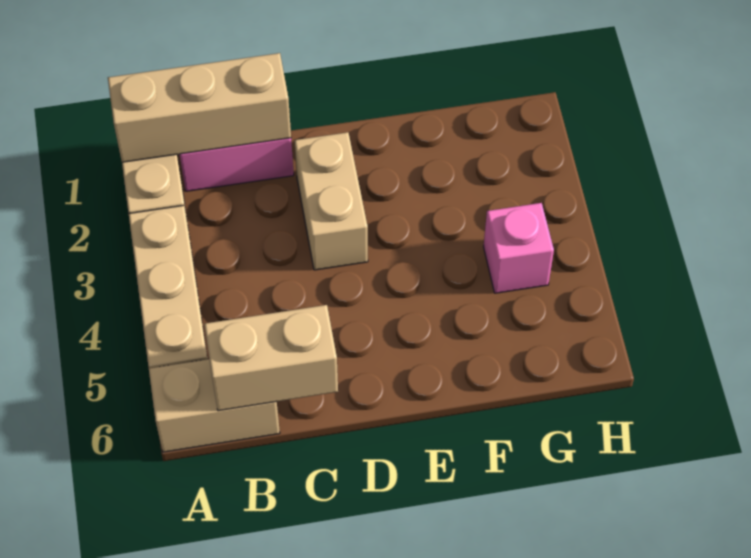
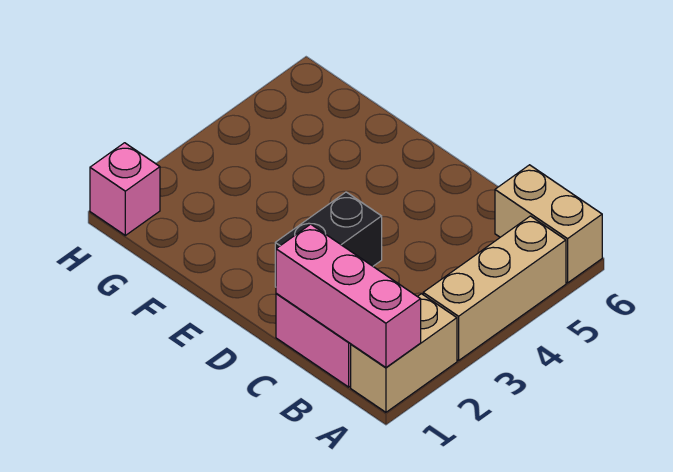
tan brick A1:C1 level 2 -> pink brick A1:C1 level 2
tan brick B6:C6 level 2 -> none
tan brick D2:D3 level 1 -> black brick D2:D3 level 1
pink brick G4 level 1 -> pink brick H1 level 1

